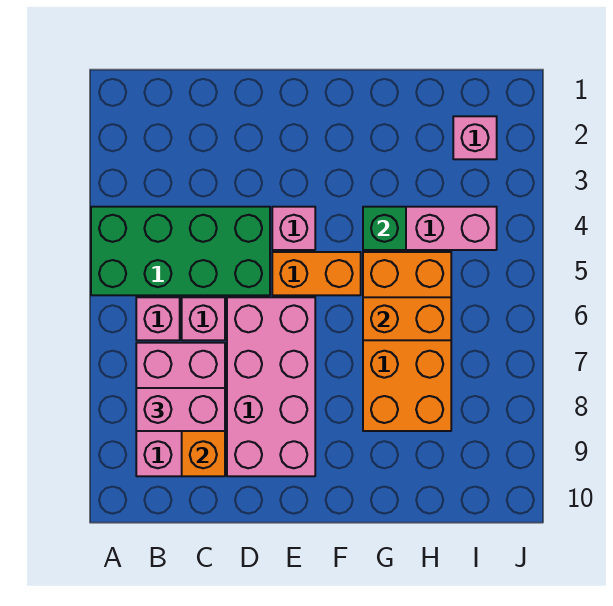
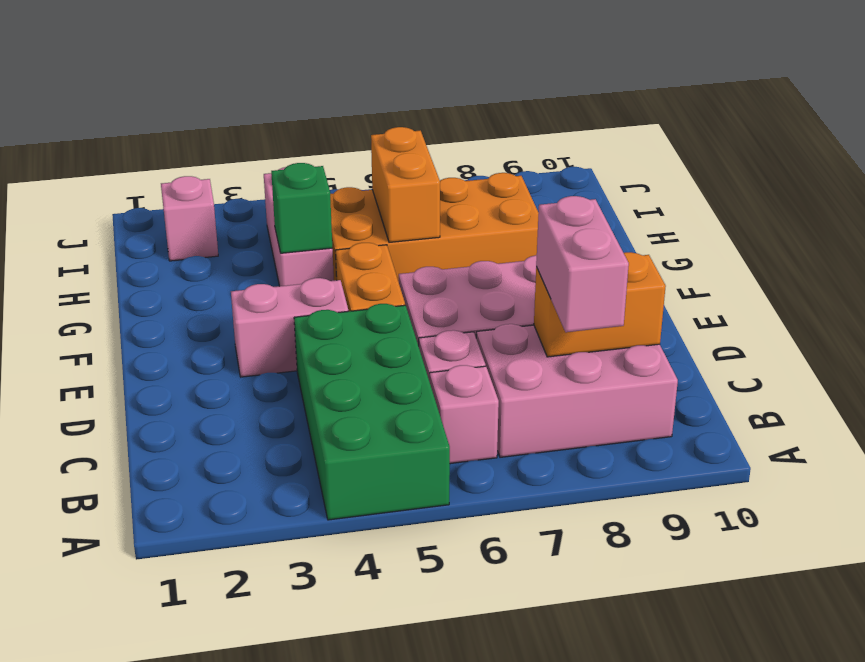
pink brick E4 level 1 -> pink brick E3:E4 level 1

